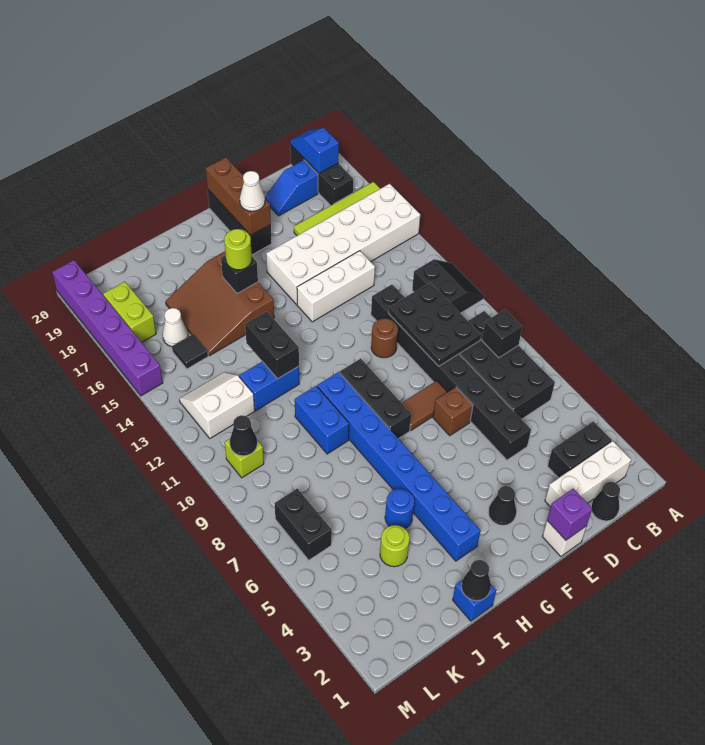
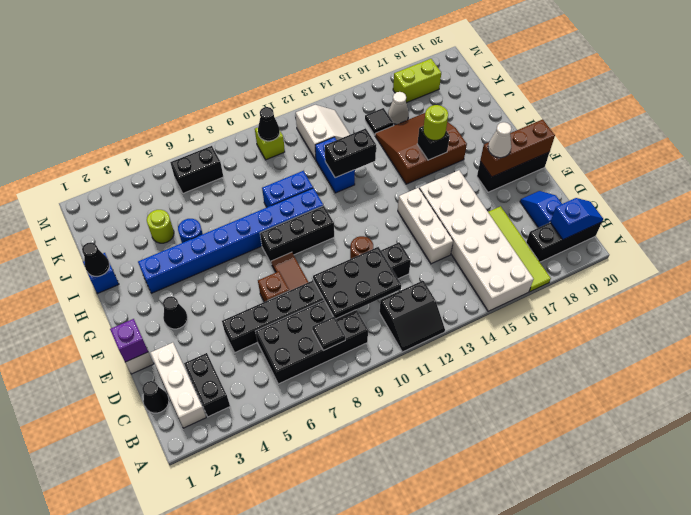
black brick B8 level 2 -> black tile B8 level 2
purple brick M15:M20 level 1 -> none

